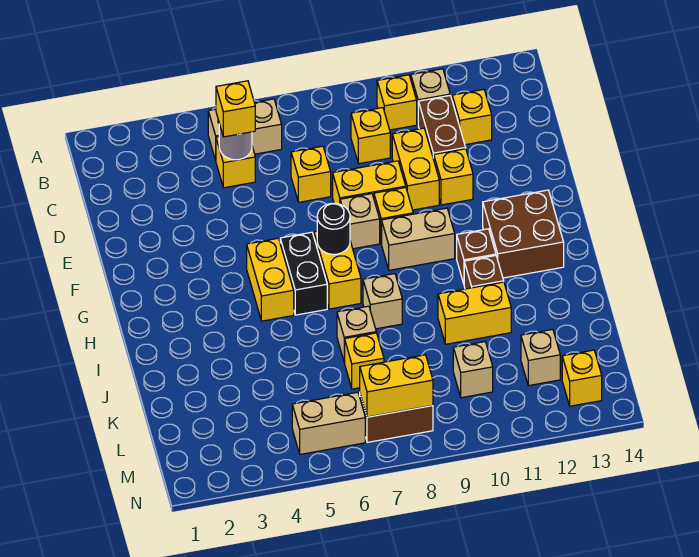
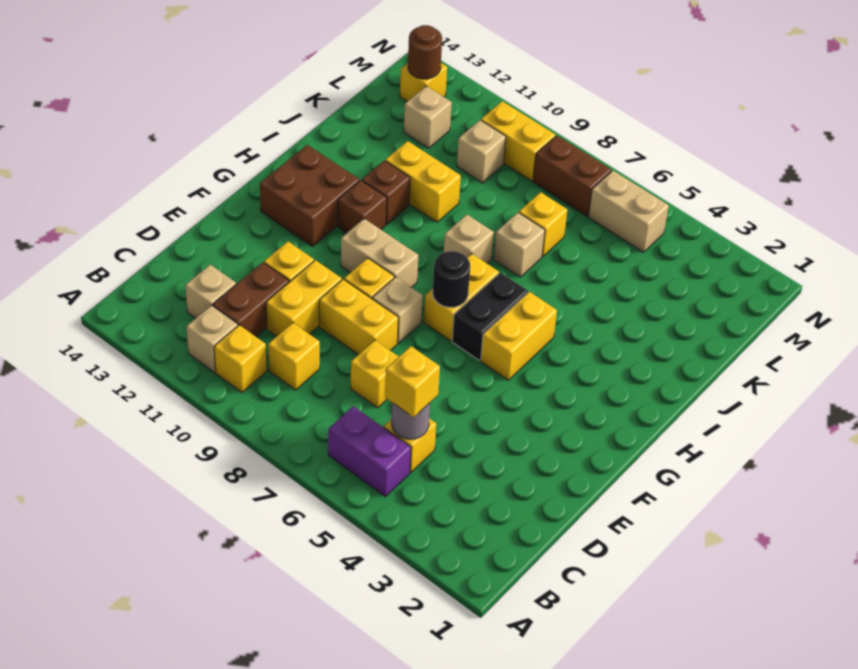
tan brick B5:B6 level 1 -> purple brick B5:B6 level 1
yellow brick C12 level 1 -> tan brick C12 level 1
yellow brick M7:M8 level 2 -> yellow brick M9:M10 level 1
none -> brown round brick M13 level 2

